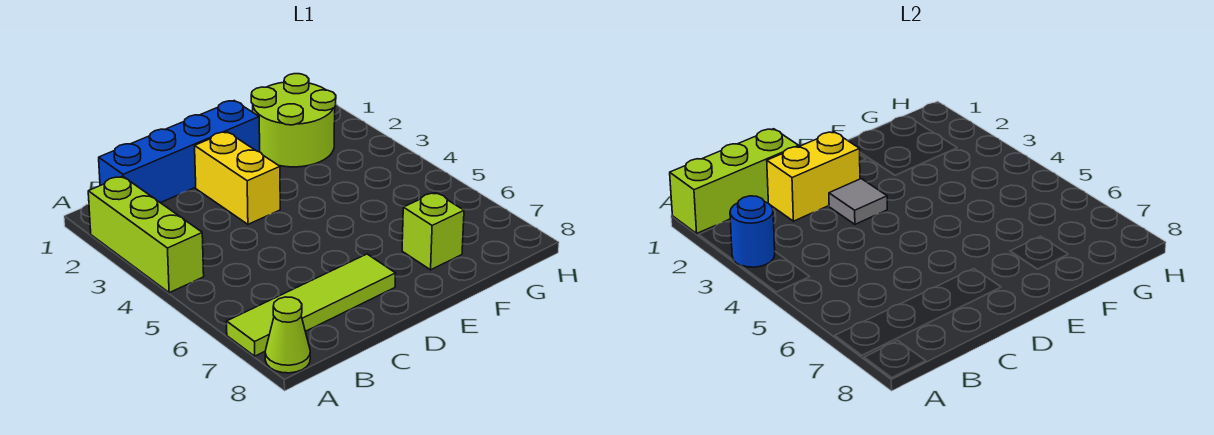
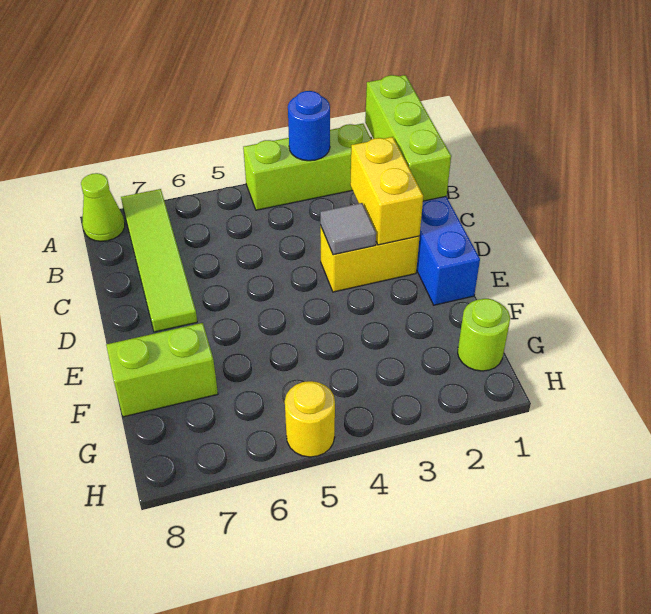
lime round brick F1:G2 level 1 -> lime round brick G1 level 1
lime brick F7 level 1 -> lime brick F7:F8 level 1
none -> yellow round brick H5 level 1

